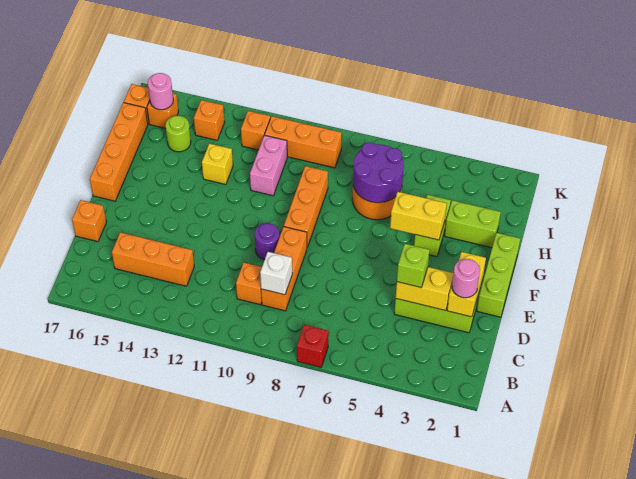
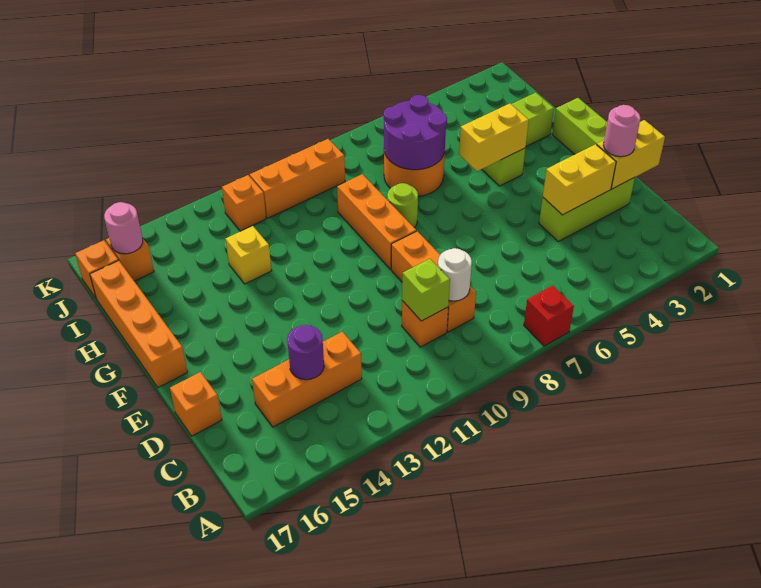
white brick C9 level 2 -> white round brick C9 level 2
yellow brick D2:E2 level 2 -> yellow brick D1:D2 level 2
lime brick D4 level 3 -> lime brick C10 level 2
purple round brick E10 level 1 -> purple round brick C14 level 2
pink brick H11:I11 level 1 -> none
lime round brick I15 level 1 -> lime round brick G8 level 1
orange brick J14 level 1 -> none

